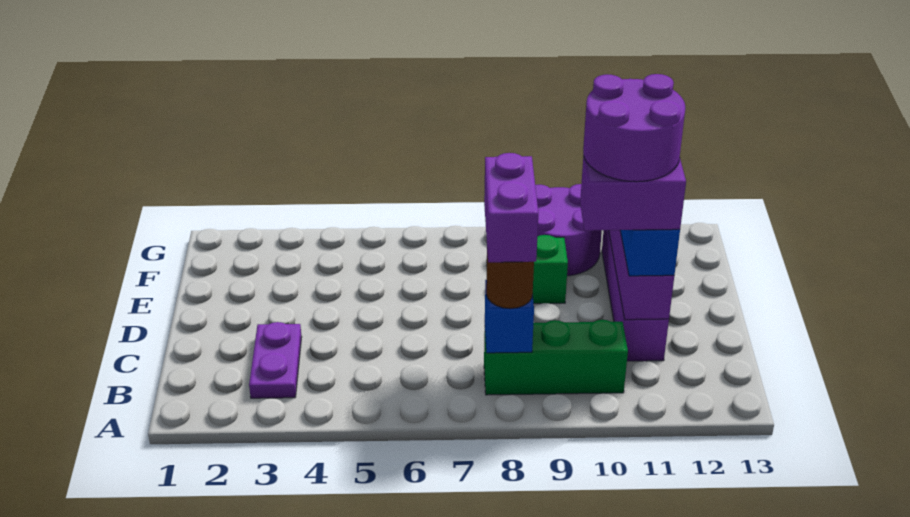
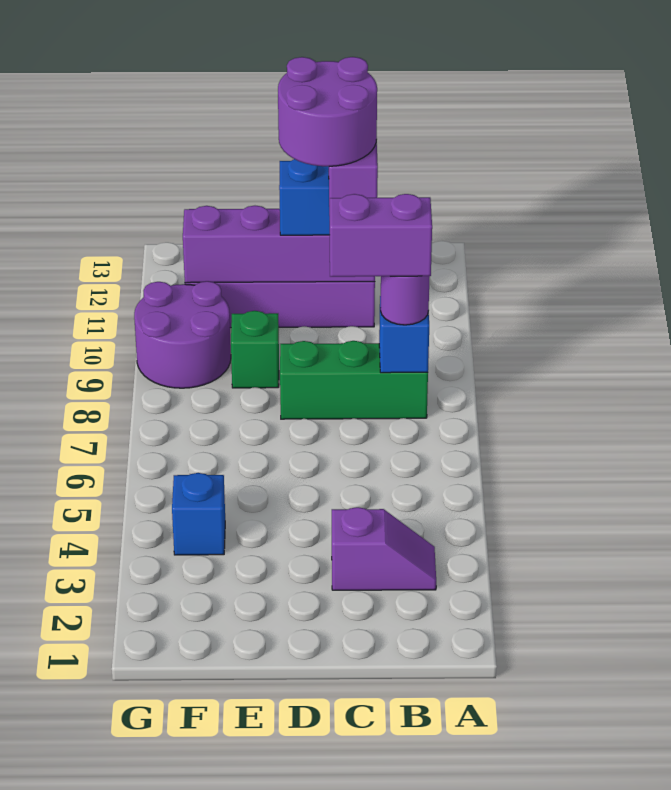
purple plate B3:C3 level 1 -> purple slope B3:C3 level 1 top C
green brick B8:B10 level 1 -> green brick B8:D8 level 1
brown round brick B8 level 3 -> purple round brick B8 level 3
none -> blue brick F4 level 1

